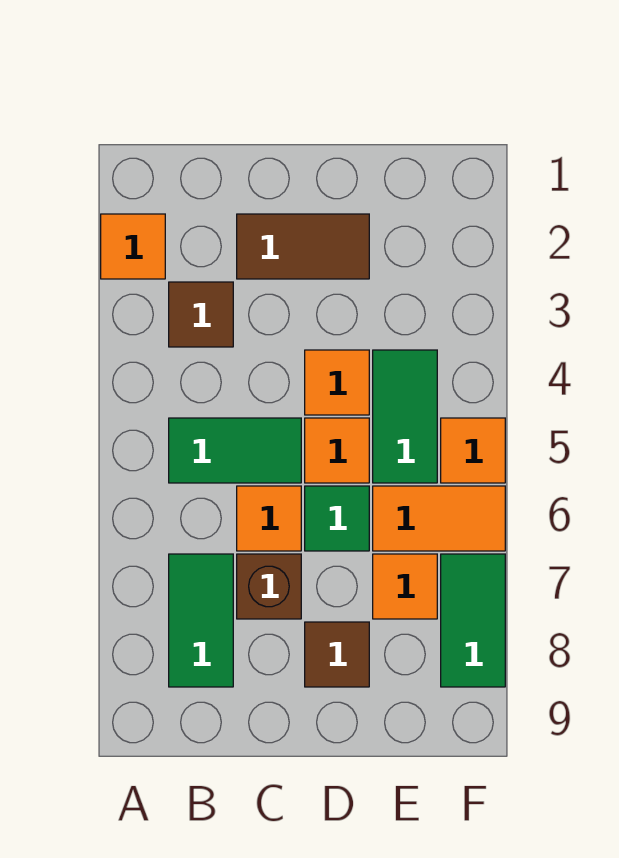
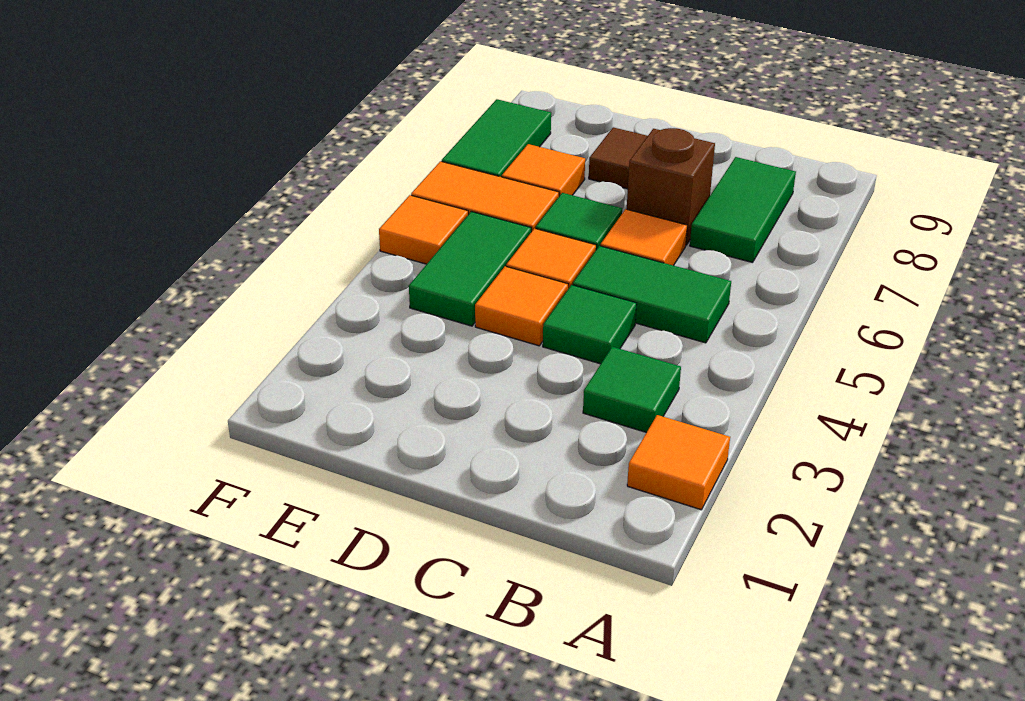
brown tile B3 level 1 -> green tile B3 level 1
brown tile C2:D2 level 1 -> none
none -> green tile C4 level 1

